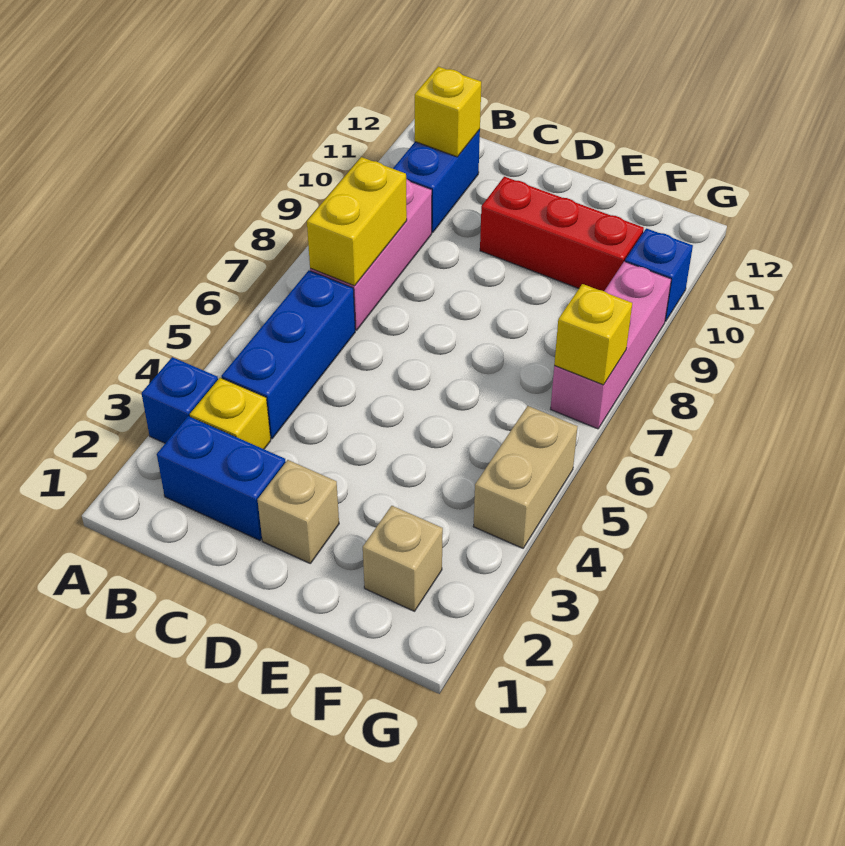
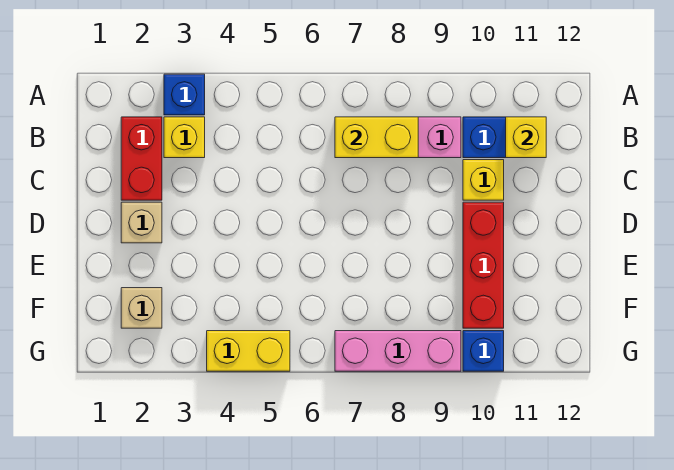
blue brick B2:C2 level 1 -> red brick B2:C2 level 1
blue brick B4:B6 level 1 -> none
tan brick G4:G5 level 1 -> yellow brick G4:G5 level 1
yellow brick G7 level 2 -> yellow brick C10 level 1

